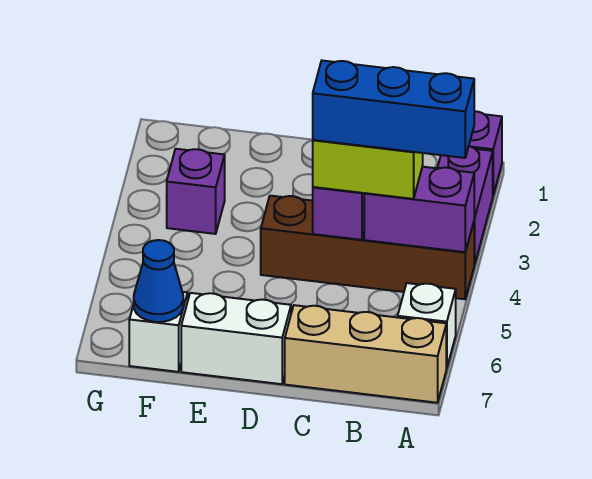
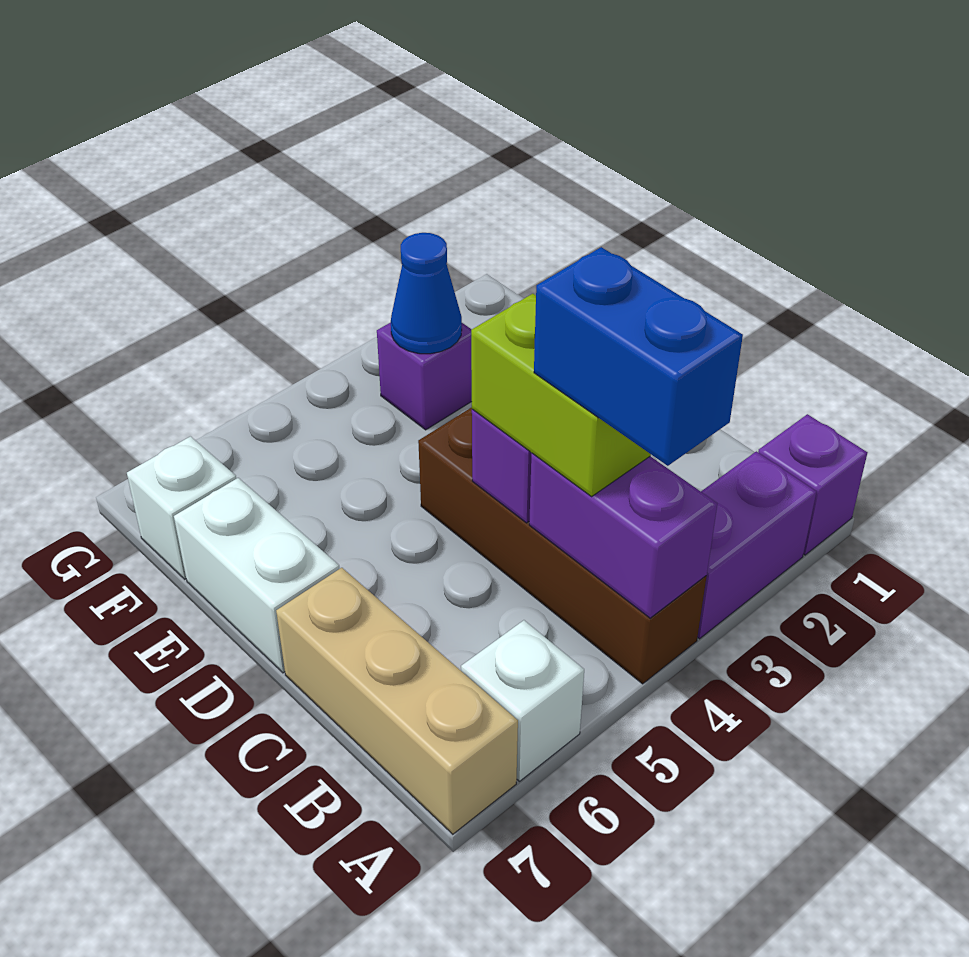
blue brick A4:C4 level 4 -> blue brick A4:B4 level 4
blue cone F7 level 2 -> blue cone F3 level 2

